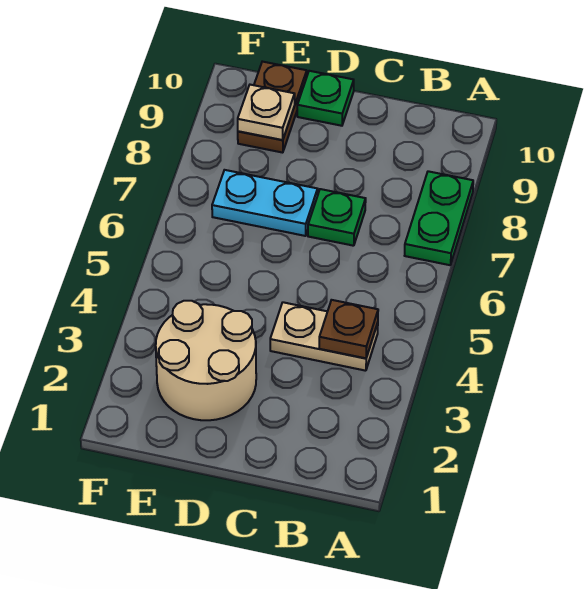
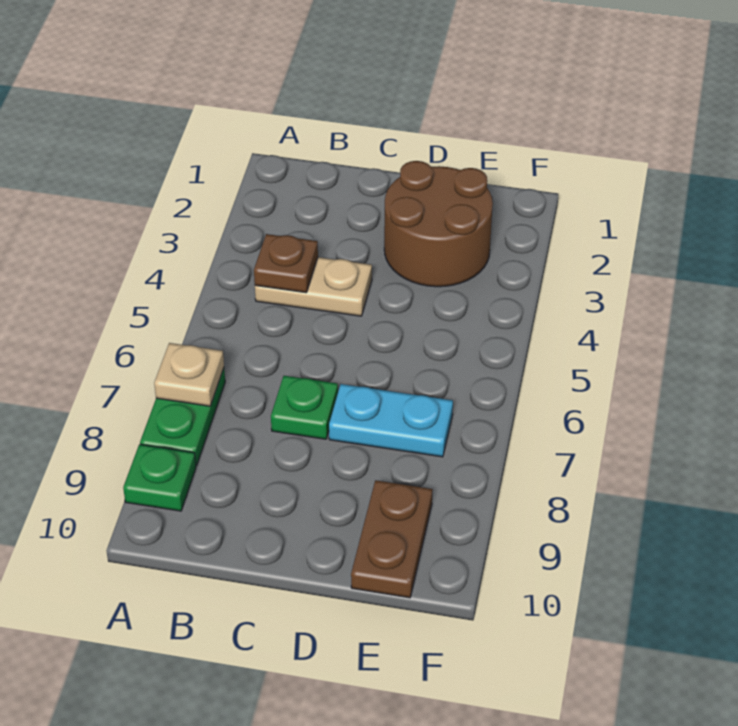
tan round brick D2:E3 level 1 -> brown round brick D2:E3 level 1
green plate D10 level 1 -> green plate A9 level 1
tan plate E9 level 2 -> tan plate A7 level 2

